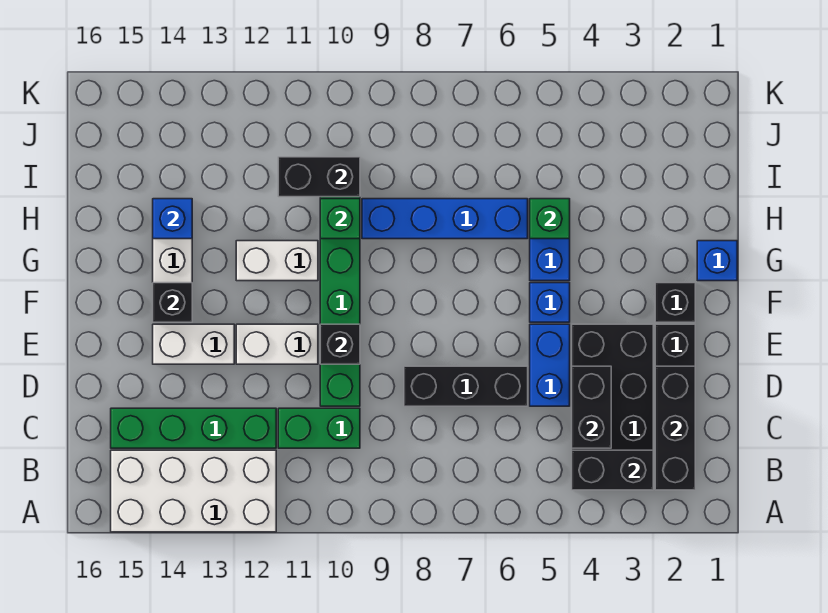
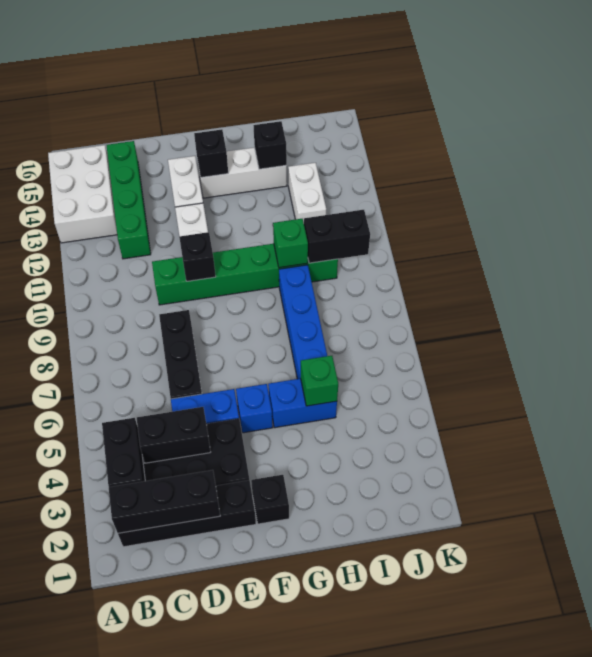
white brick A12:B15 level 1 -> white brick A13:B15 level 1
green brick C10:C11 level 1 -> none
blue brick G1 level 1 -> none
white brick G11:G12 level 1 -> white brick I12:I13 level 1
blue brick H14 level 2 -> black brick H14 level 2
black brick I10:I11 level 2 -> black brick I10:J10 level 2

